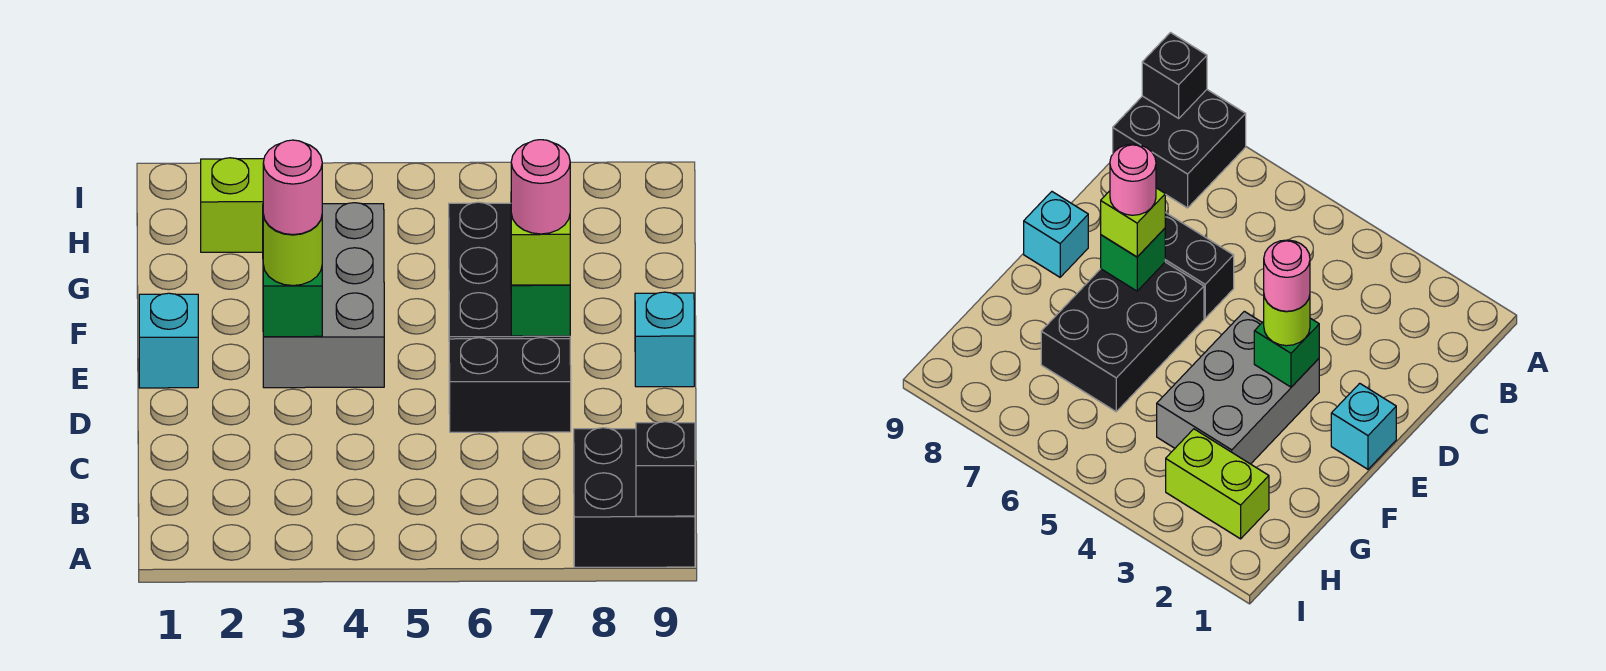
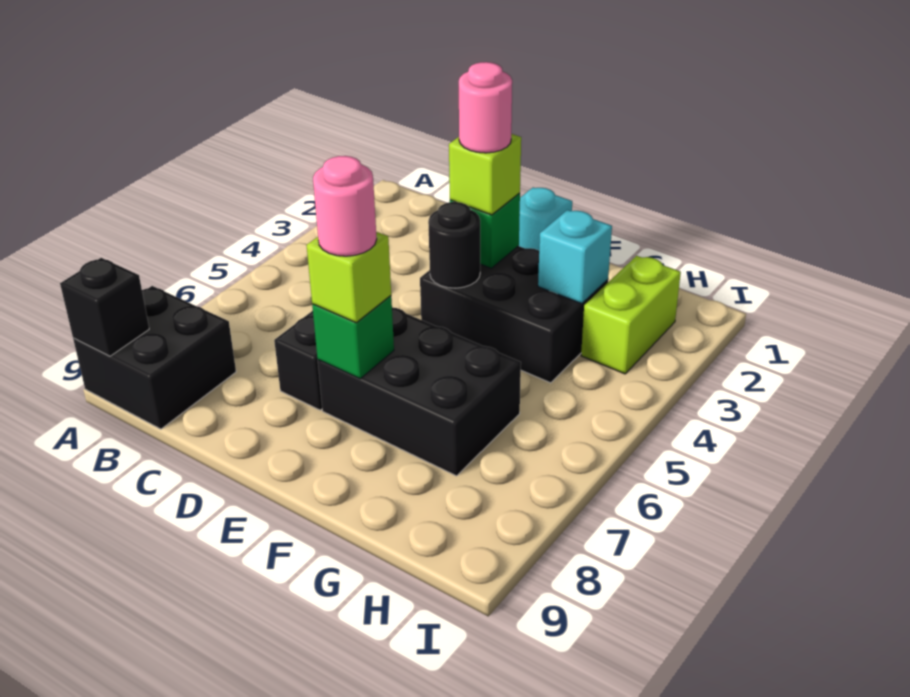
grey brick E3:G4 level 1 -> black brick E3:G4 level 1
lime round brick E3 level 3 -> lime brick E3 level 3
none -> black round brick E4 level 2
cyan brick E9 level 1 -> cyan brick G3 level 2

